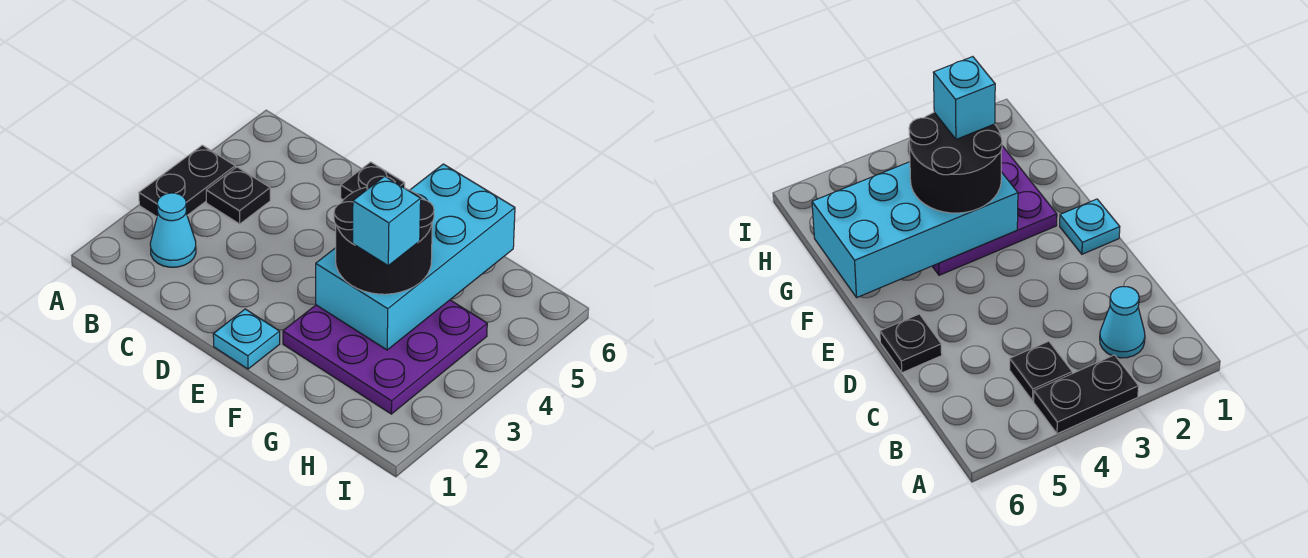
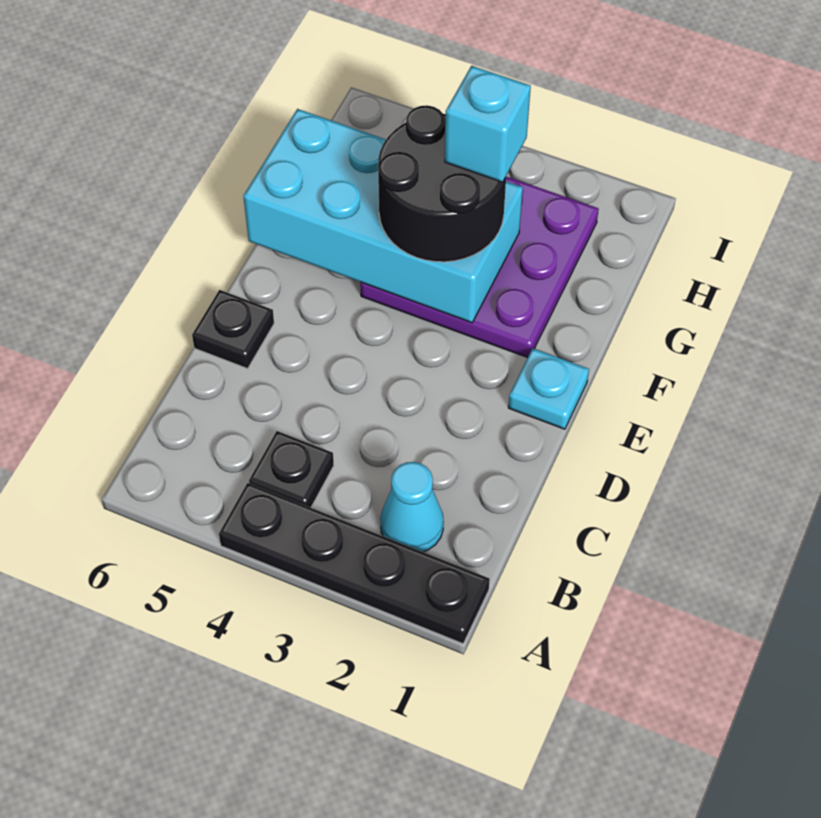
black plate A3:A4 level 1 -> black plate A1:A4 level 1

